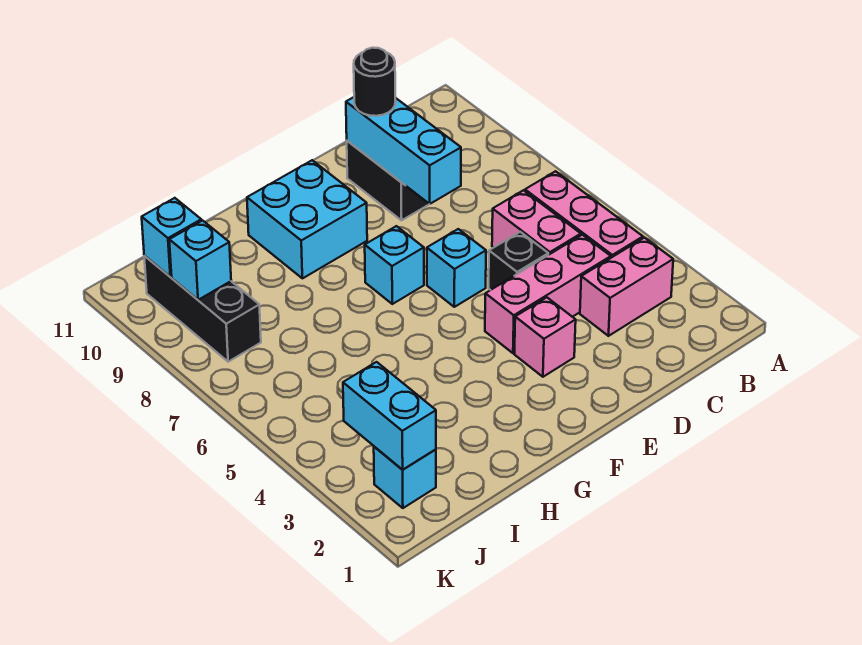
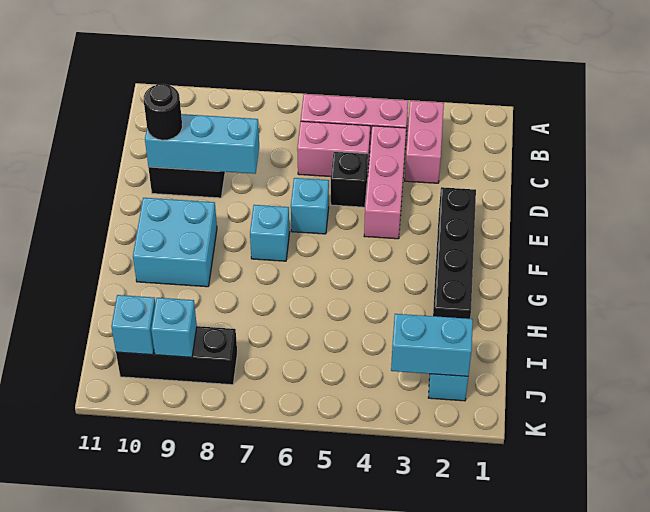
none -> black brick E2:H2 level 1
pink brick E3 level 1 -> none

